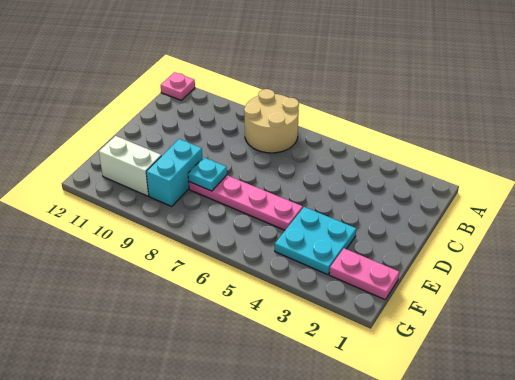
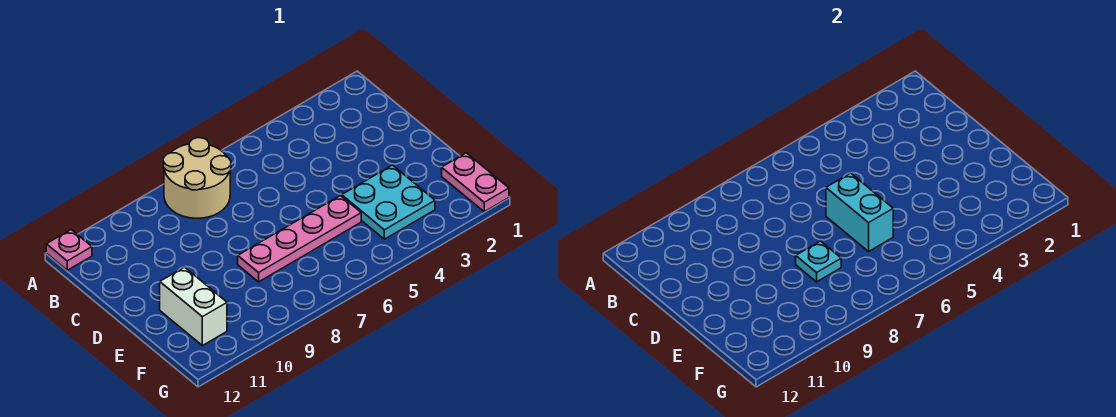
cyan brick E9:F9 level 1 -> cyan brick D6:E6 level 2
pink plate F1:F2 level 1 -> pink plate F1:G1 level 1
white brick F10:F11 level 1 -> white brick E11:F11 level 1

